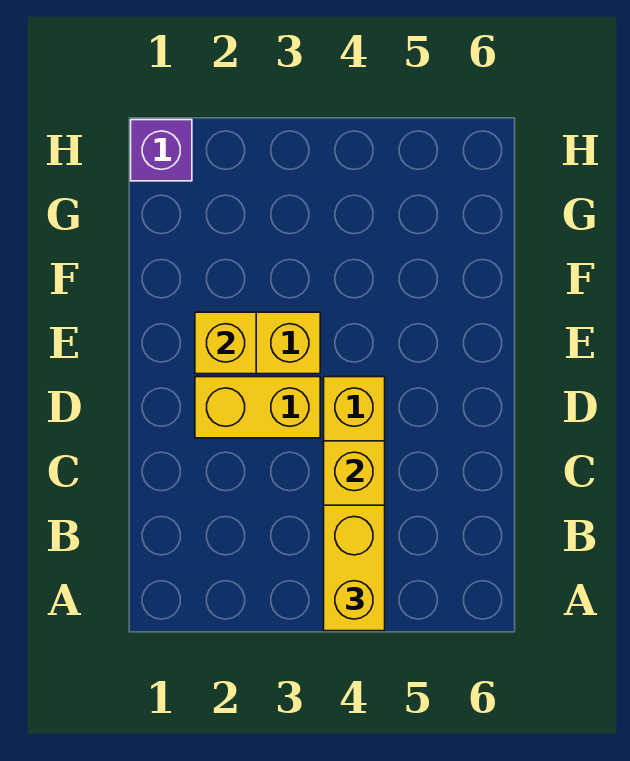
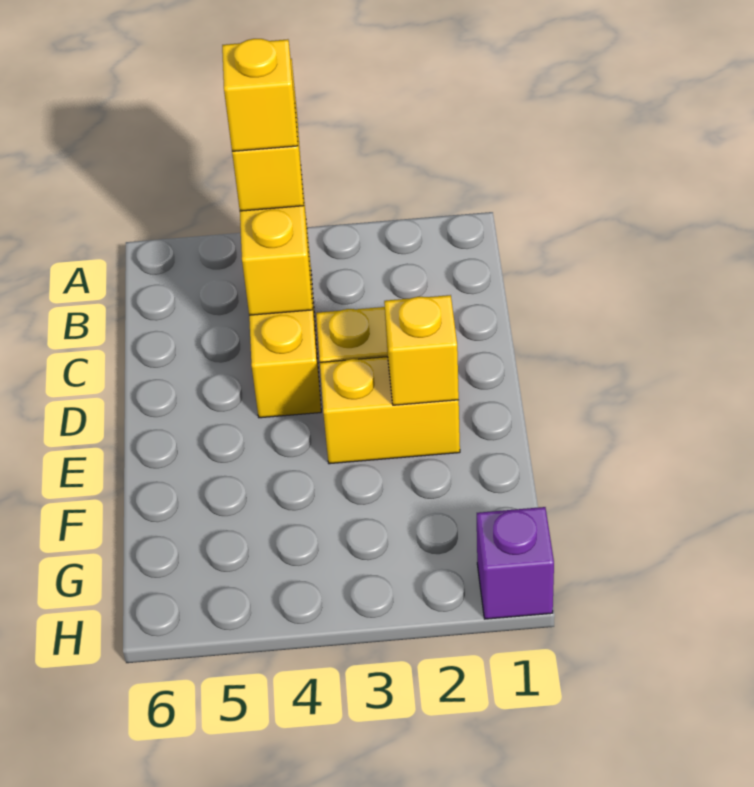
none -> yellow brick B4 level 4

